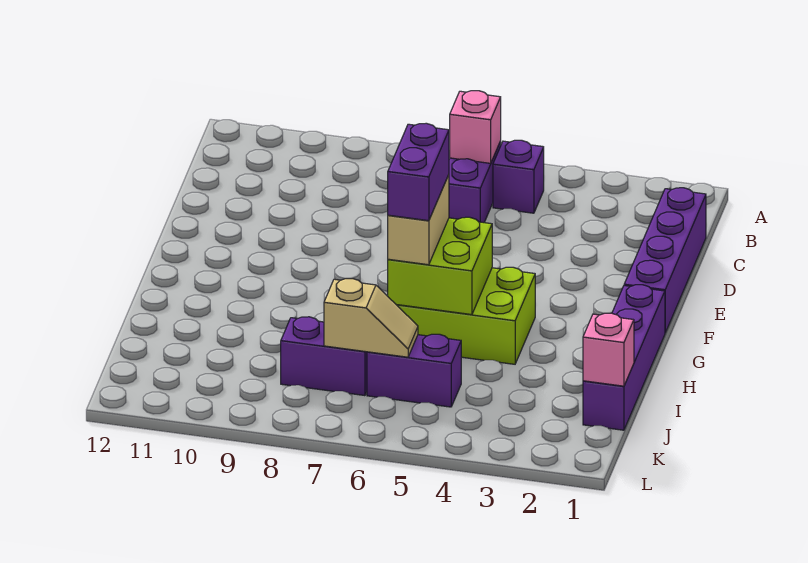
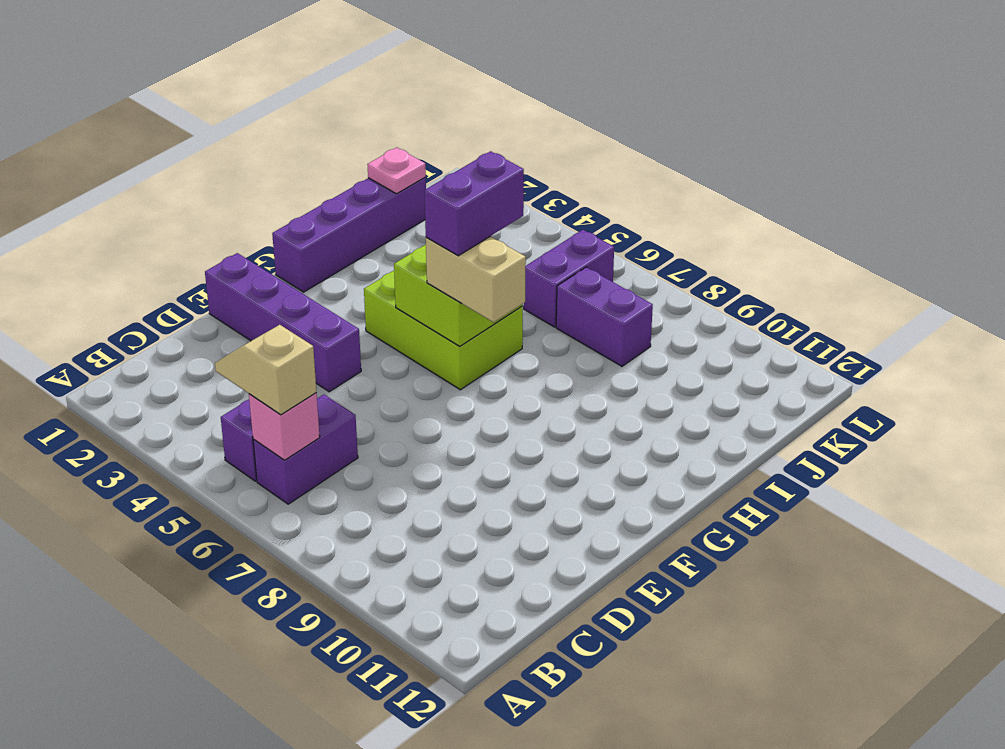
purple brick C1:F1 level 1 -> purple brick E1:E4 level 1
tan brick G6:H6 level 3 -> tan brick G6:G7 level 3
pink brick J1 level 2 -> pink plate J1 level 2
purple brick J5:J6 level 1 -> purple brick J6:K6 level 1
tan slope J6:J7 level 2 top 7 -> tan slope B5:B6 level 3 top 6

